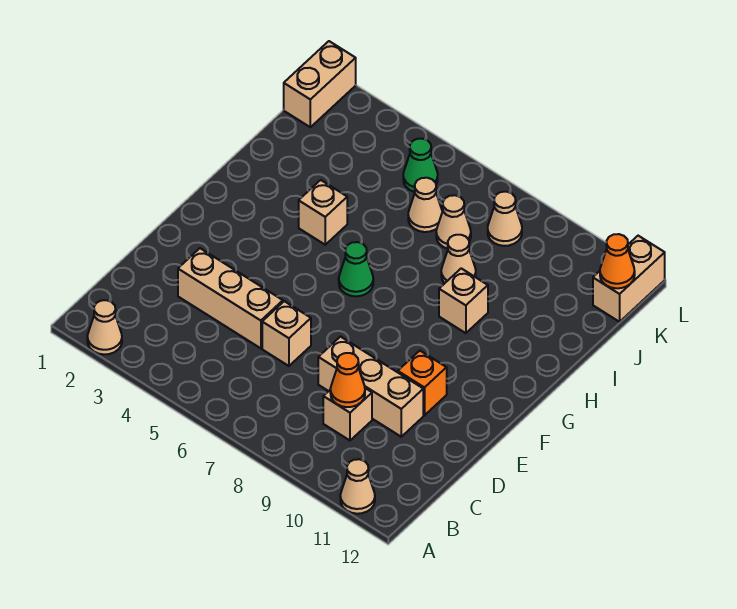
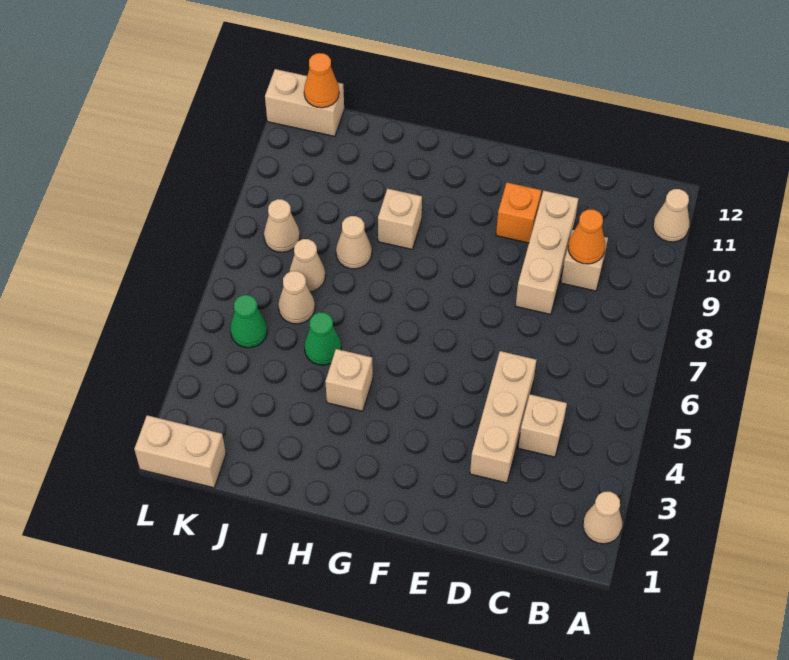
tan brick D6 level 1 -> tan brick C4 level 1
green cone G6 level 1 -> green cone I5 level 1

